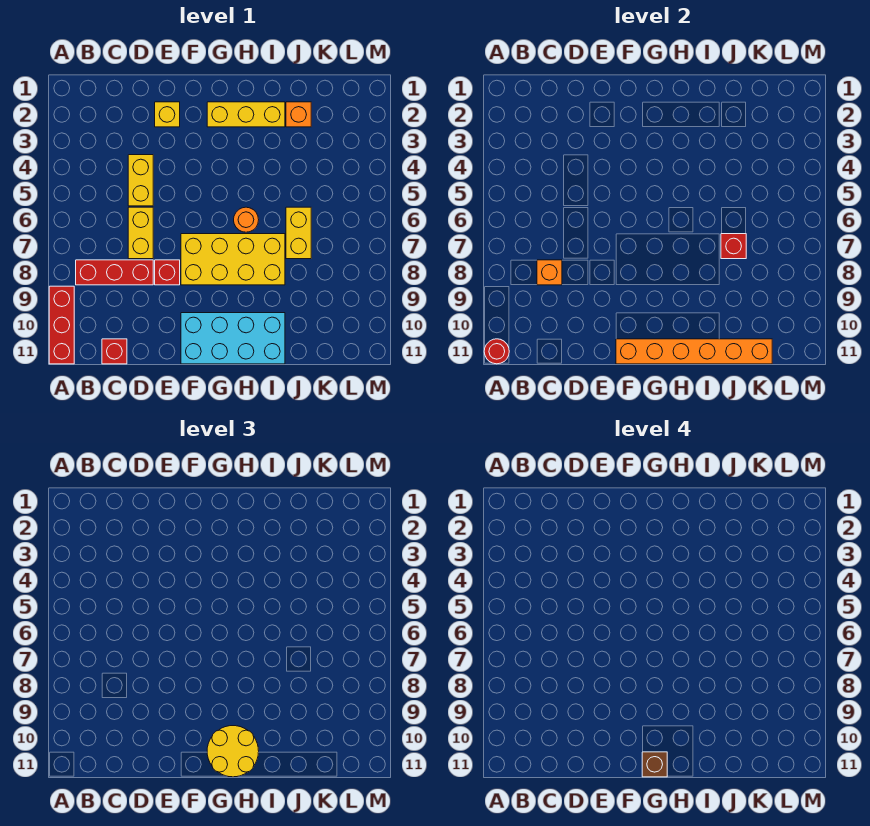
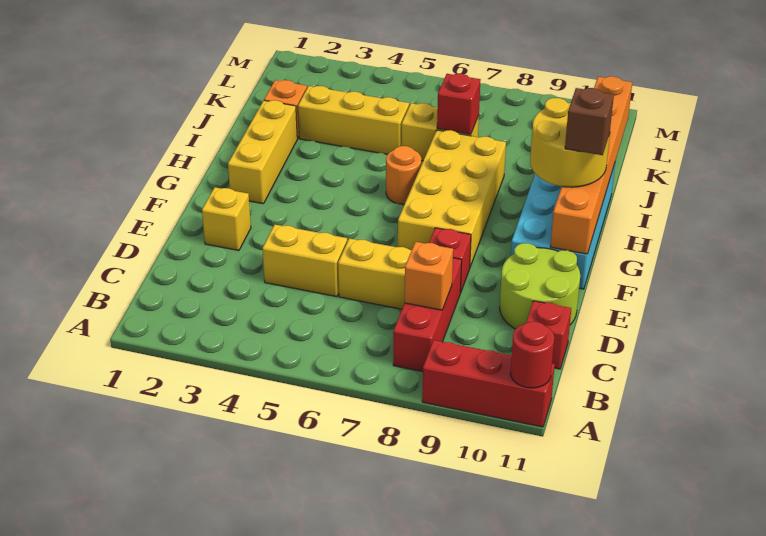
none -> lime round brick D10:E11 level 1
none -> yellow brick J3:J5 level 1

